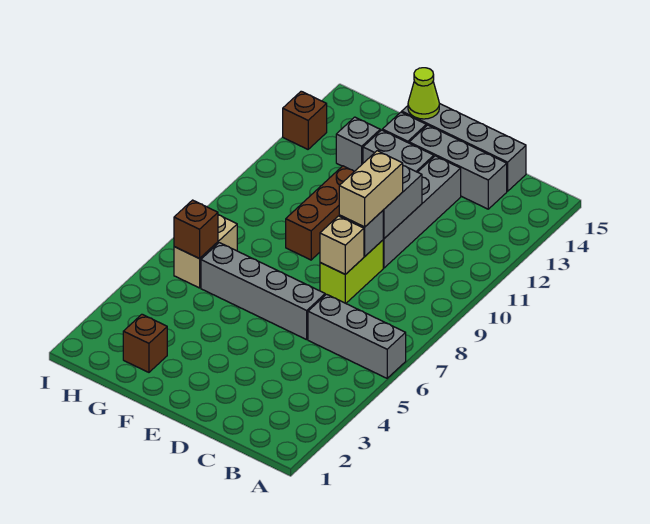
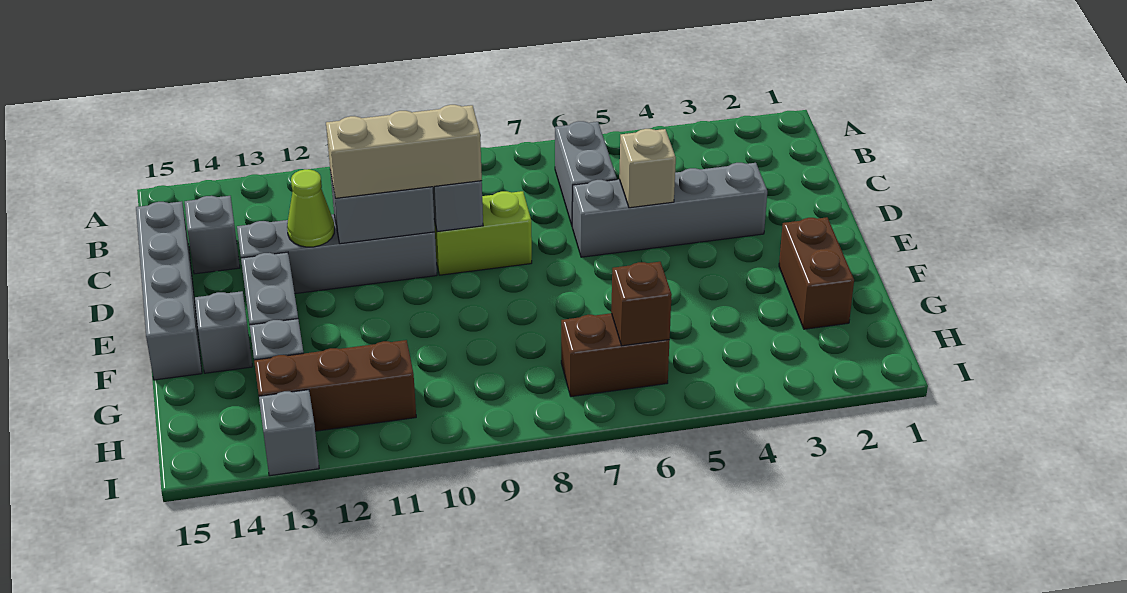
grey brick A6:C6 level 1 -> grey brick B6:C6 level 1
grey brick C14:E14 level 1 -> grey brick C14 level 1
grey brick D6:G6 level 1 -> grey brick D3:D6 level 1
tan brick D8 level 2 -> tan brick D5 level 2
tan brick D9:D10 level 3 -> tan brick D9:D11 level 3
brown brick F9:F11 level 1 -> brown brick H11:H13 level 1
lime cone F15 level 2 -> lime cone D12 level 2
brown brick G2 level 1 -> brown brick F2:G2 level 1
tan brick H6:H7 level 1 -> brown brick H6:H7 level 1
brown brick I13 level 1 -> grey brick I13 level 1

